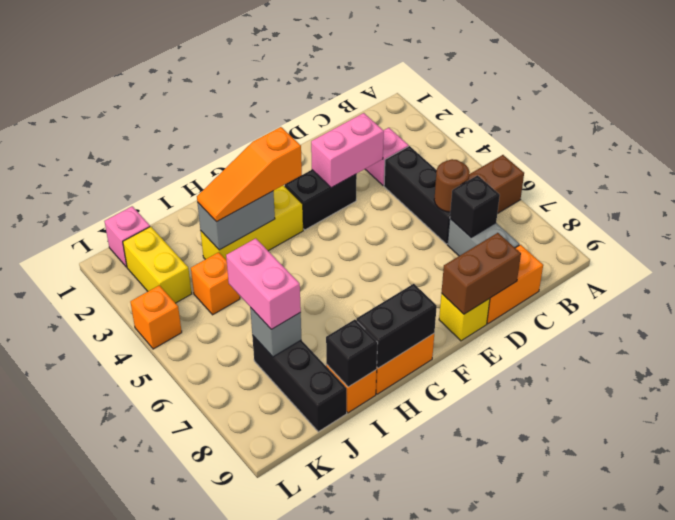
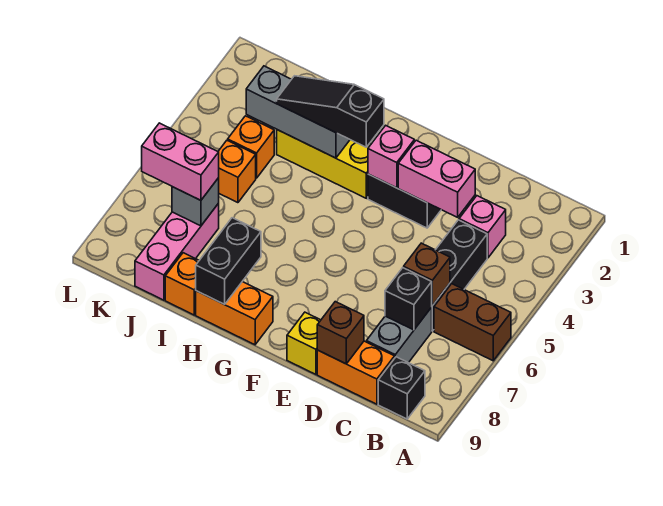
brown round brick C6 level 2 -> brown brick C6 level 2
brown brick D9:E9 level 2 -> brown brick D9 level 2
orange slope G3:I3 level 3 top G -> black slope G3:I3 level 3 top G
black brick G9:H9 level 2 -> black brick H8:H9 level 2
grey brick H3:I3 level 2 -> grey brick H3:J3 level 2
black brick I9 level 2 -> black brick B9 level 1
pink brick J6:J7 level 3 -> pink brick J7:K7 level 3
black brick J7:J9 level 1 -> pink brick J7:J9 level 1
pink brick K1 level 1 -> pink brick F3 level 2
yellow brick K2:K3 level 1 -> none
orange brick L4 level 1 -> orange brick J5 level 1

